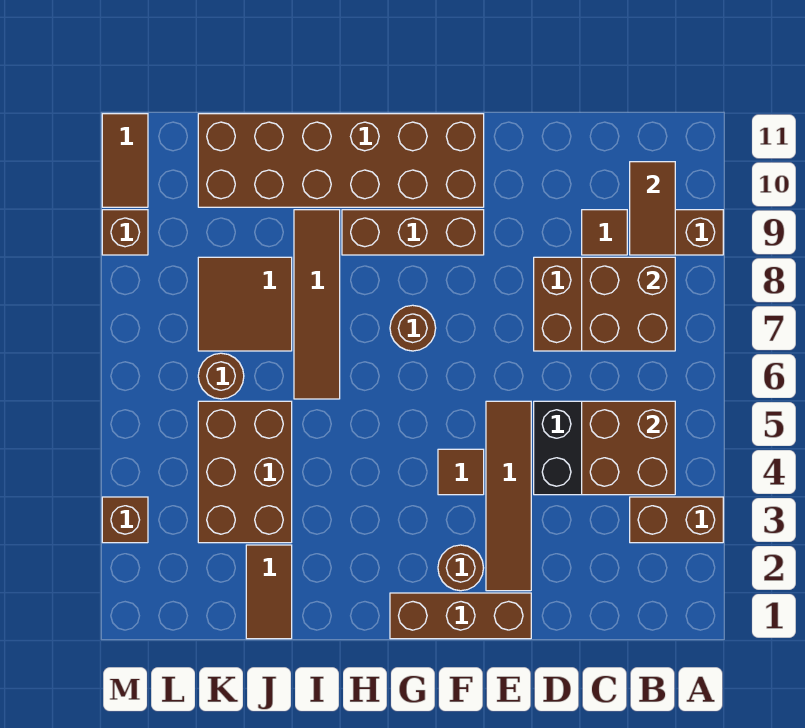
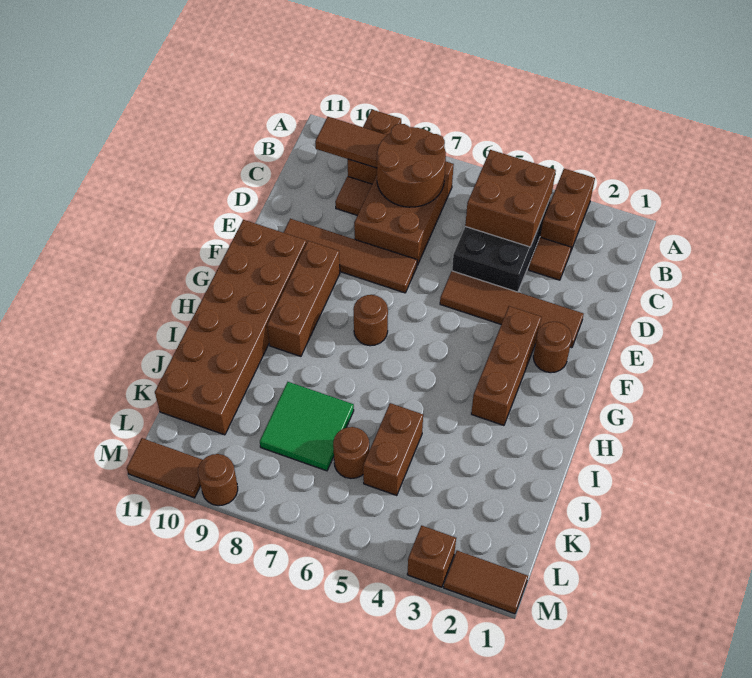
brown brick B7:C8 level 2 -> brown round brick B7:C8 level 2
brown brick E1:G1 level 1 -> brown brick F3:H3 level 1
brown tile F4 level 1 -> brown tile C3 level 1
brown tile I6:I9 level 1 -> brown tile E7:E10 level 1
brown tile J1:J2 level 1 -> brown tile M1:M2 level 1
brown brick J3:K5 level 1 -> brown brick J5:K5 level 1
brown tile J7:K8 level 1 -> green tile J7:K8 level 1
brown brick M9 level 1 -> brown round brick M9 level 1

